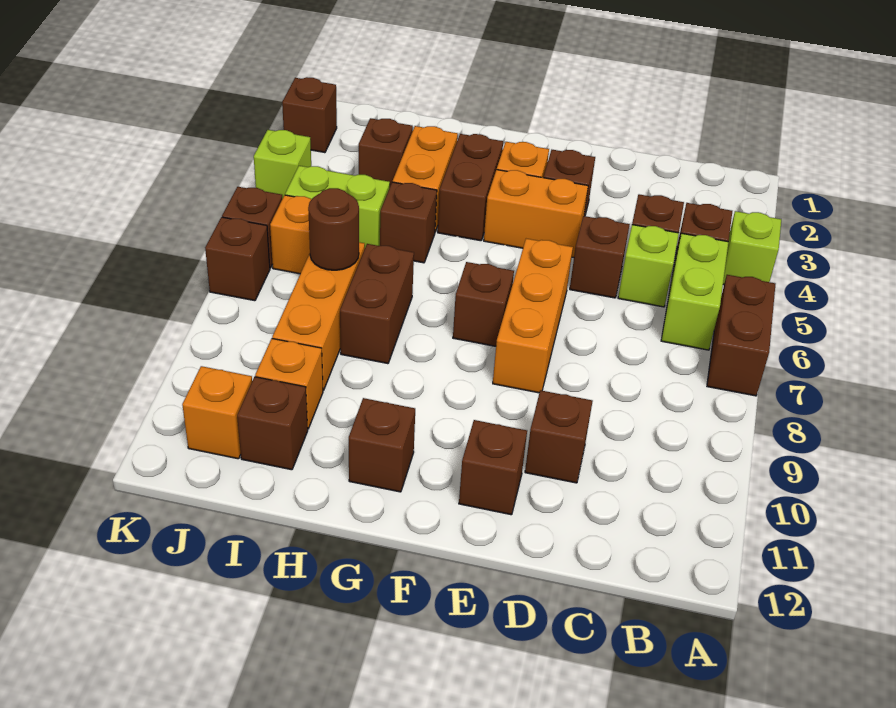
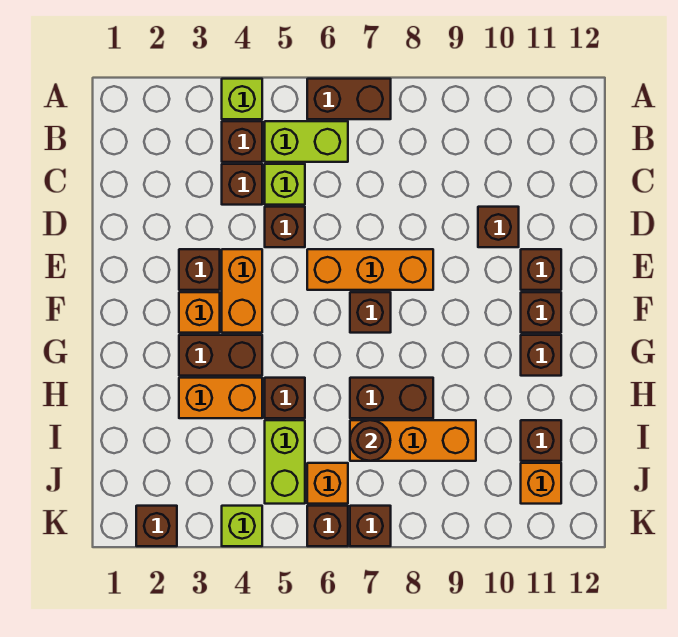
brown brick I3 level 1 -> brown brick F11 level 1
orange brick I10 level 1 -> none

